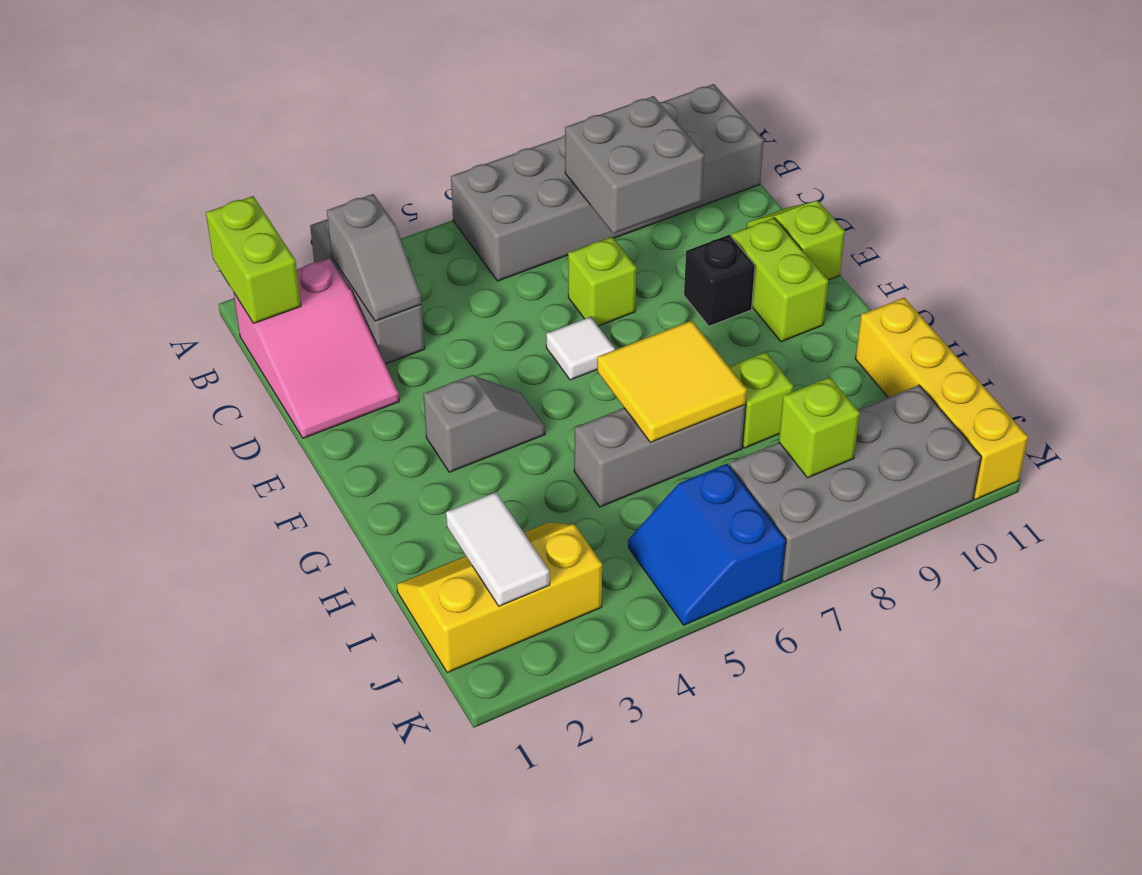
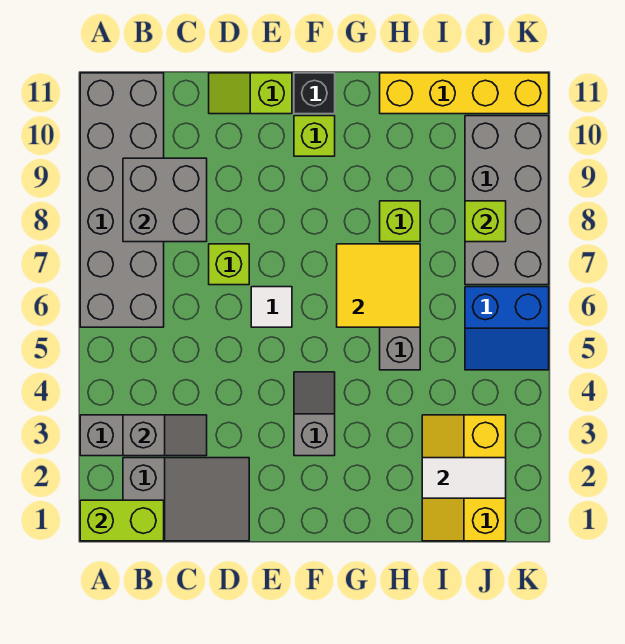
pink slope B1:D2 level 1 top B -> grey slope B1:D2 level 1 top B
black brick E9 level 1 -> black brick F11 level 1
lime brick E10:F10 level 1 -> lime brick F10 level 1

